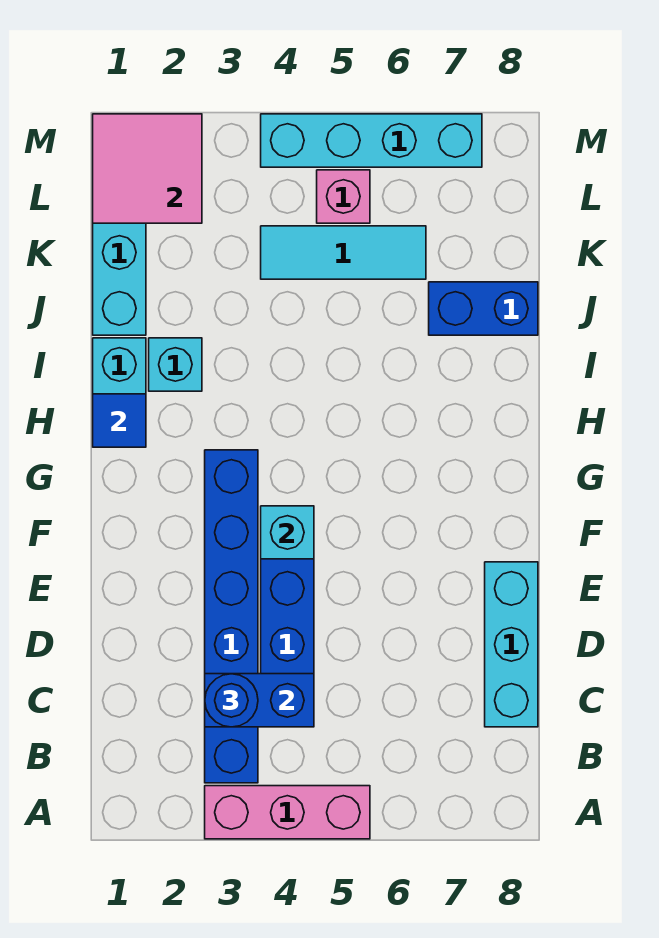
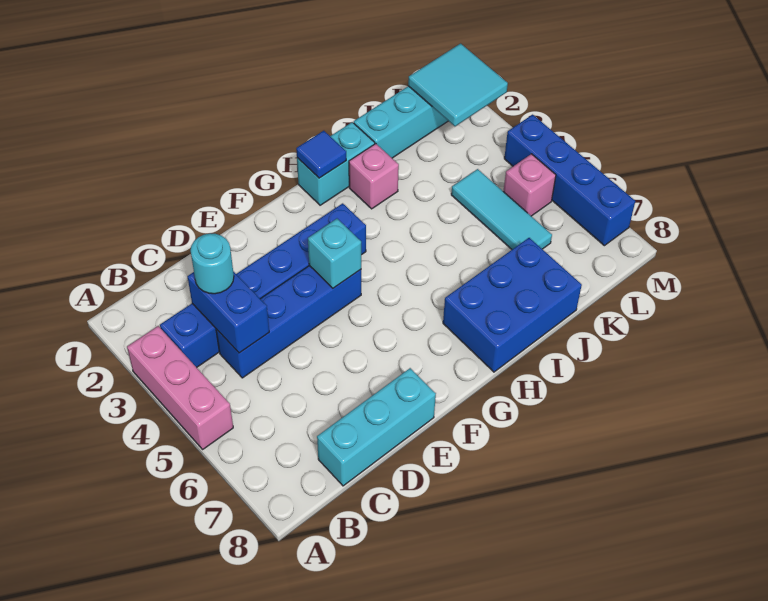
blue round brick C3 level 3 -> cyan round brick C3 level 3
cyan brick I2 level 1 -> pink brick I2 level 1
blue brick J7:J8 level 1 -> blue brick H7:J8 level 1
pink tile L1:M2 level 2 -> cyan tile L1:M2 level 2
cyan brick M4:M7 level 1 -> blue brick M4:M7 level 1

